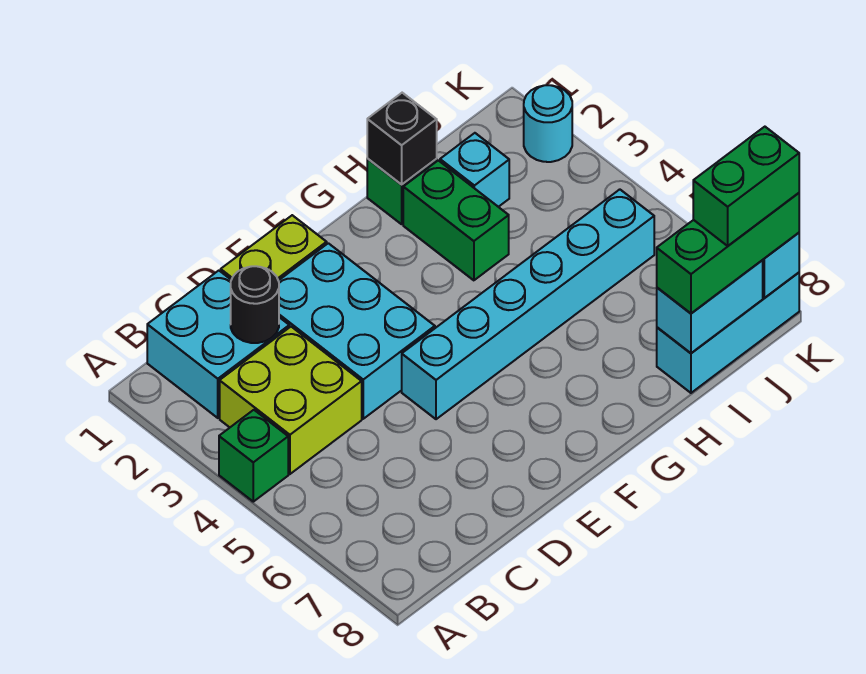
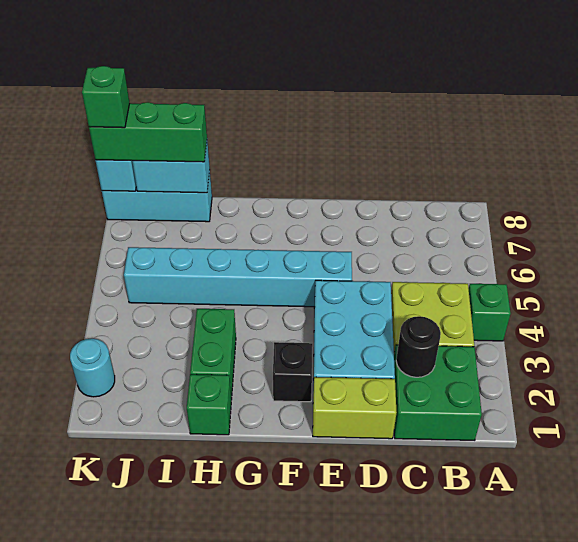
cyan brick B1:C2 level 1 -> green brick B1:C2 level 1
black brick H1 level 2 -> black brick F2 level 1
cyan brick I2 level 1 -> none
green brick J8:K8 level 4 -> green brick K8 level 4

